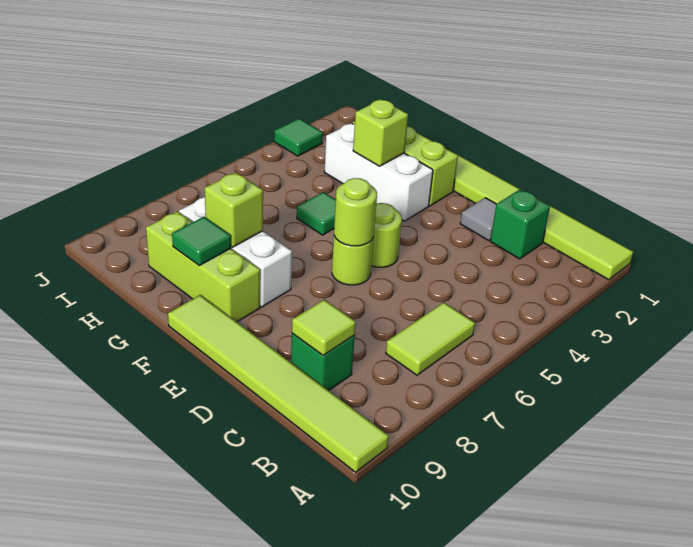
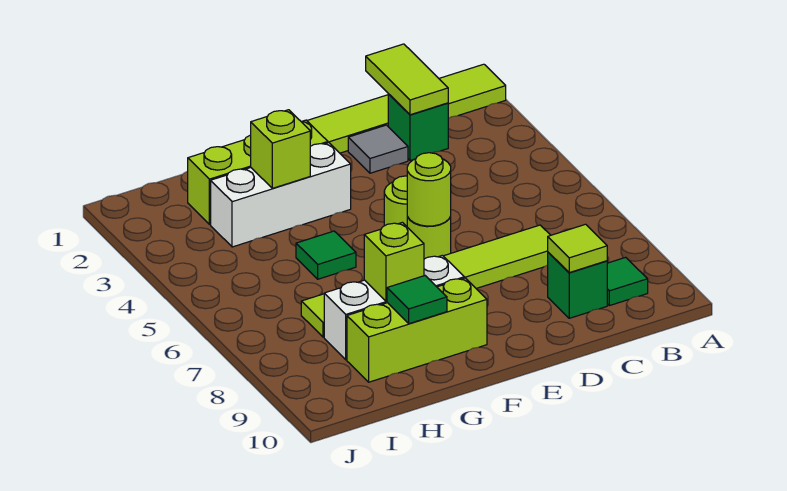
lime tile A10:F10 level 1 -> lime tile C7:H7 level 1
lime tile B6:B7 level 1 -> lime tile C1:C2 level 2
green tile J3 level 1 -> green tile B9 level 1

